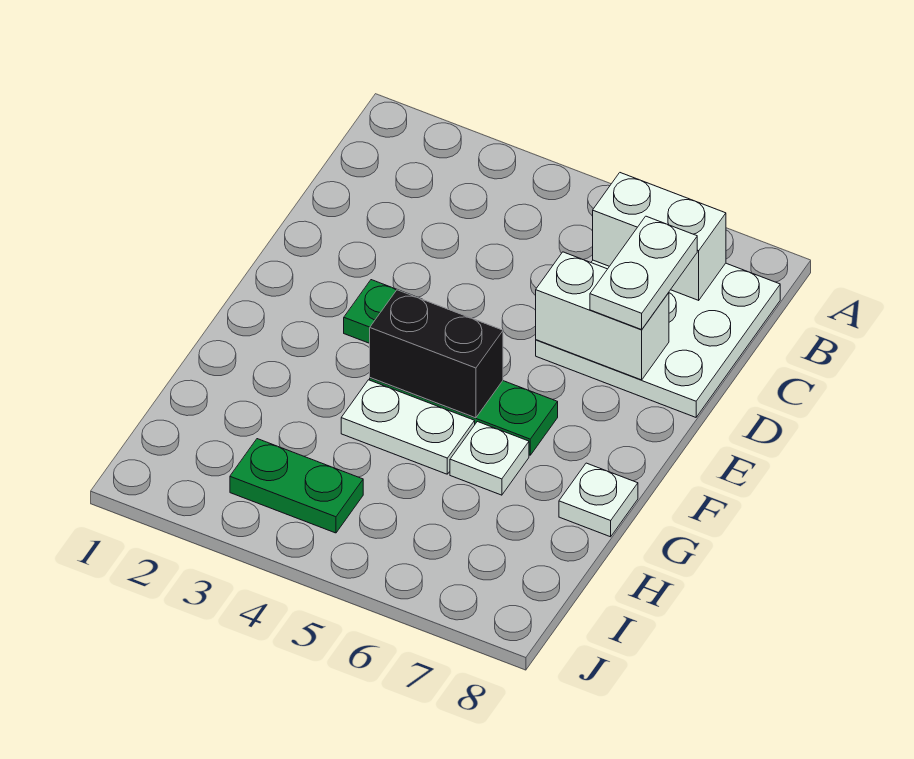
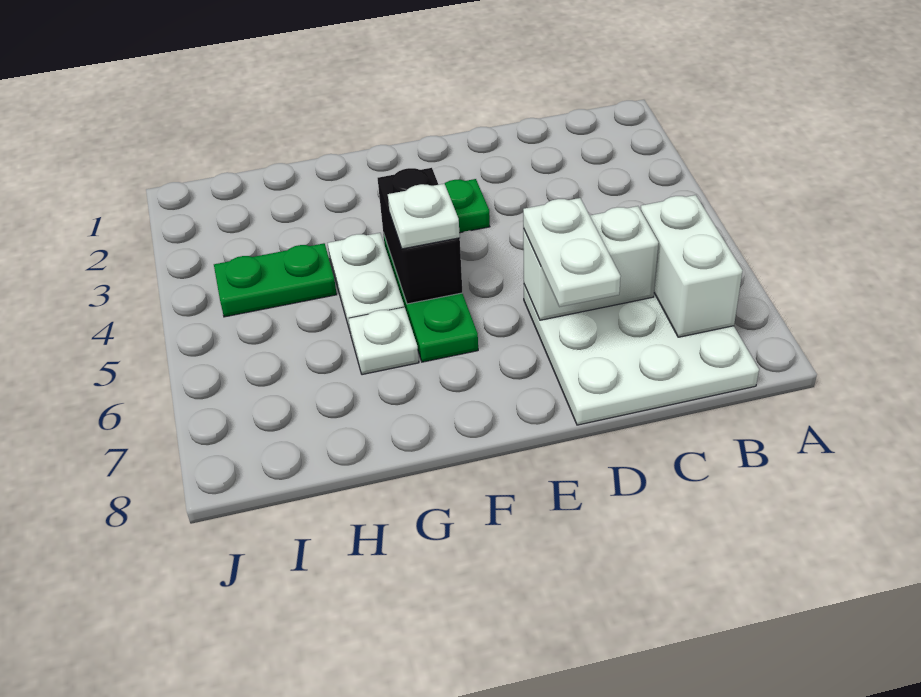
white plate C7:D7 level 3 -> white plate D6:D7 level 3
white brick D6:D7 level 2 -> white brick C6:D6 level 2
white plate G8 level 1 -> white plate F5 level 3
green plate I3:I4 level 1 -> green plate H4:I4 level 1

